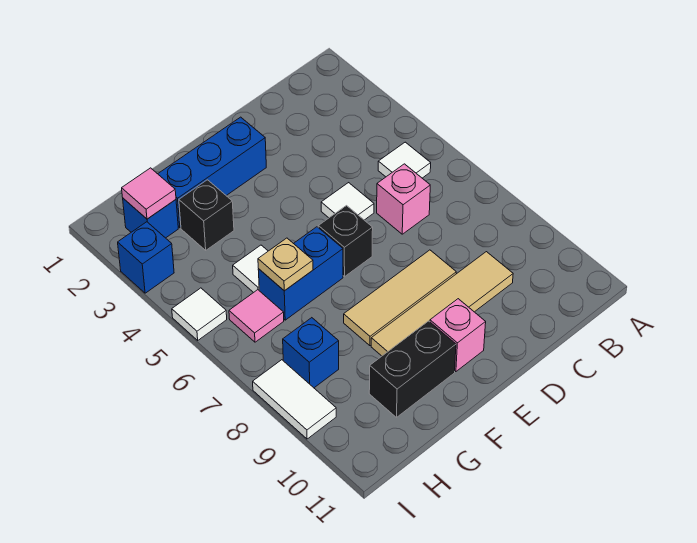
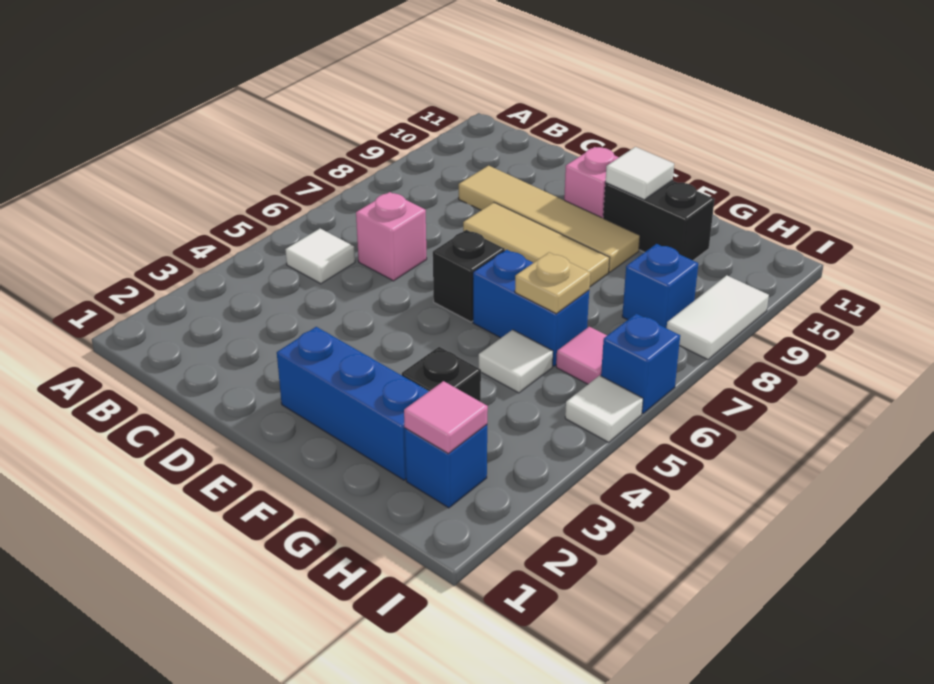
white tile D5 level 1 -> white tile F10 level 2
blue brick I3 level 1 -> blue brick I6 level 1

